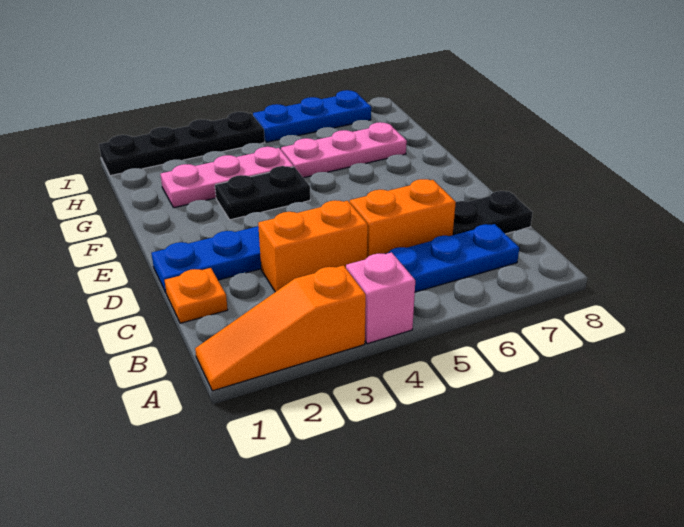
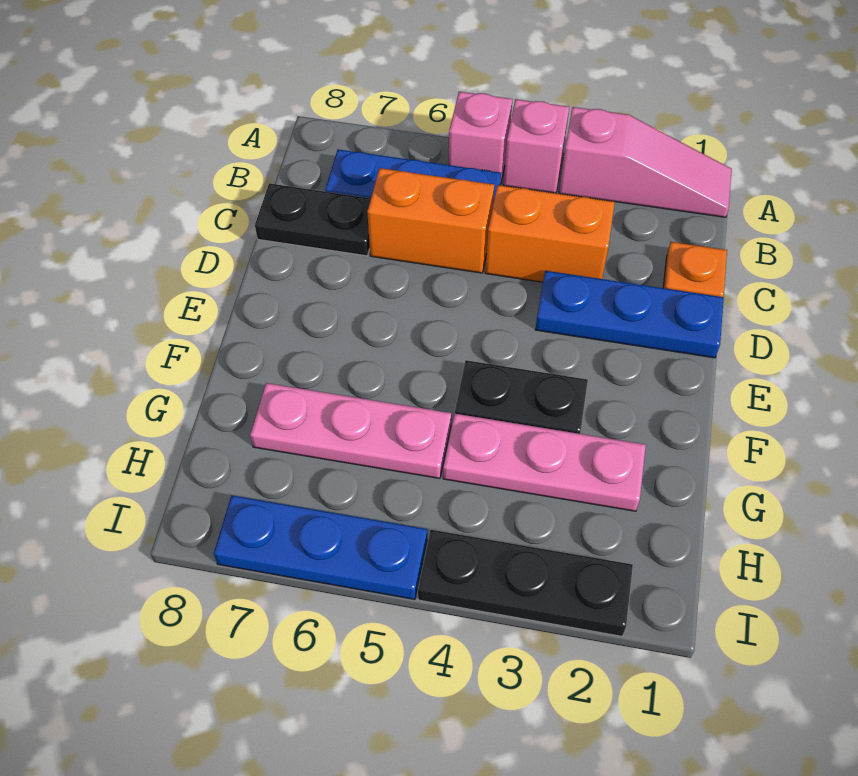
orange slope A1:A3 level 1 top 3 -> pink slope A1:A3 level 1 top 3
none -> pink brick A5 level 1
black plate I1:I4 level 1 -> black plate I2:I4 level 1

